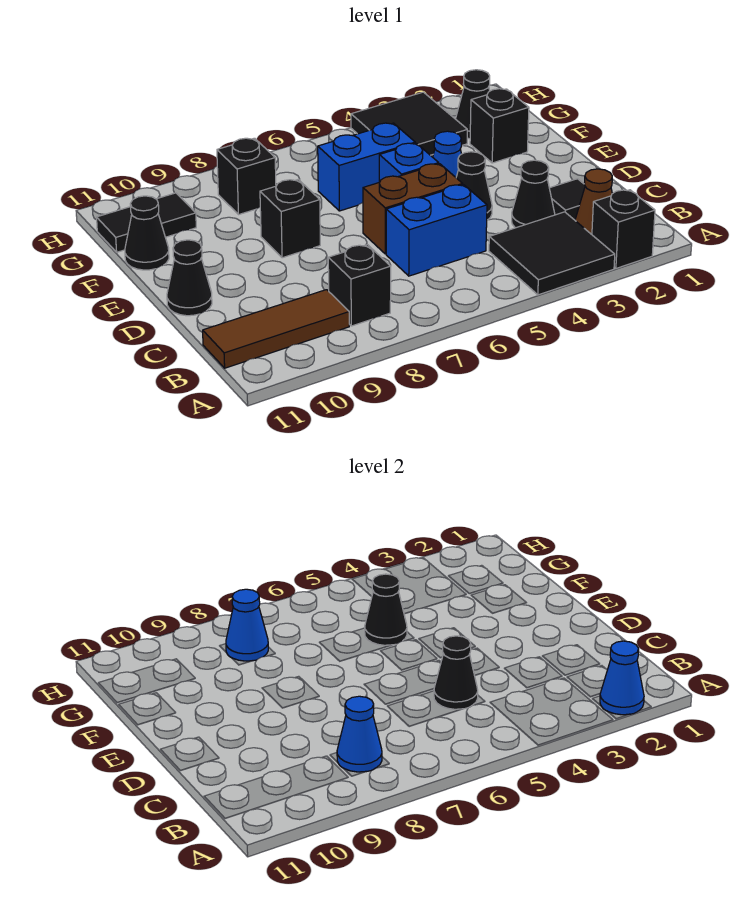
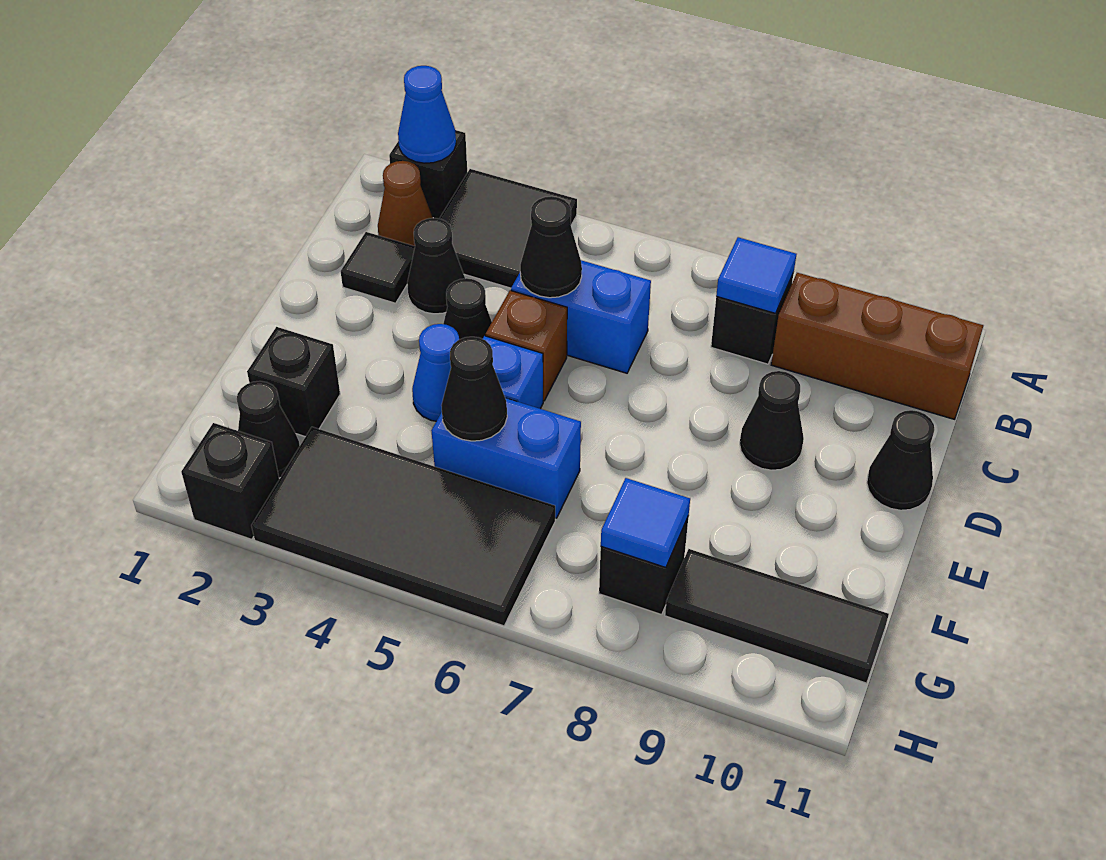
blue cone B8 level 2 -> blue tile B8 level 2
brown tile B9:B11 level 1 -> brown brick B9:B11 level 1
brown brick D5:D6 level 1 -> brown brick D5 level 1
black brick E8 level 1 -> black brick H2 level 1
black cone F11 level 1 -> black cone D9 level 1
black tile G3:H4 level 1 -> black tile G3:H6 level 1
blue cone G8 level 2 -> blue tile G8 level 2
black tile G10:G11 level 1 -> black tile G9:G11 level 1

